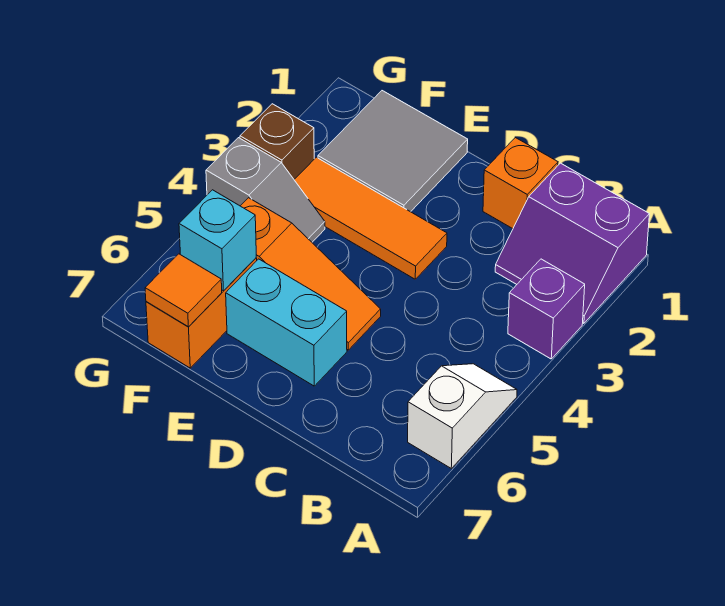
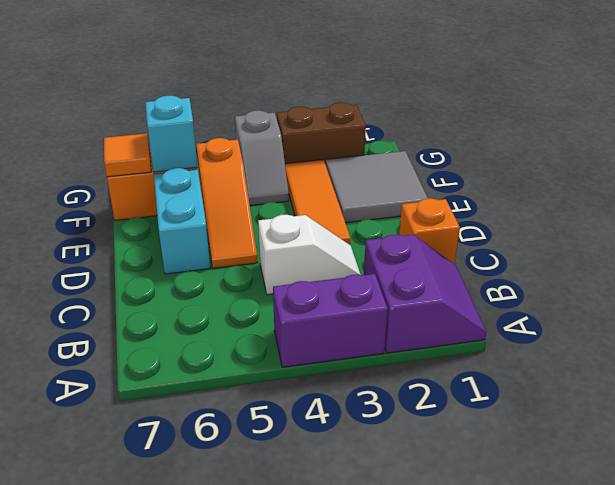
purple slope A1:B2 level 1 top 1 -> purple slope A1:B2 level 1 top 2
purple brick A3 level 1 -> purple brick A3:A4 level 1
white slope A5:A6 level 1 top 6 -> white slope C3:C4 level 1 top 4
brown brick G3 level 1 -> brown brick G2:G3 level 1

